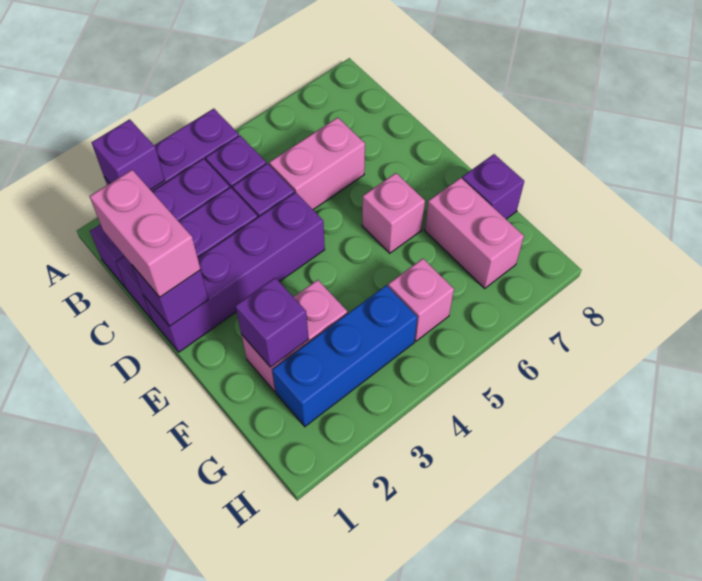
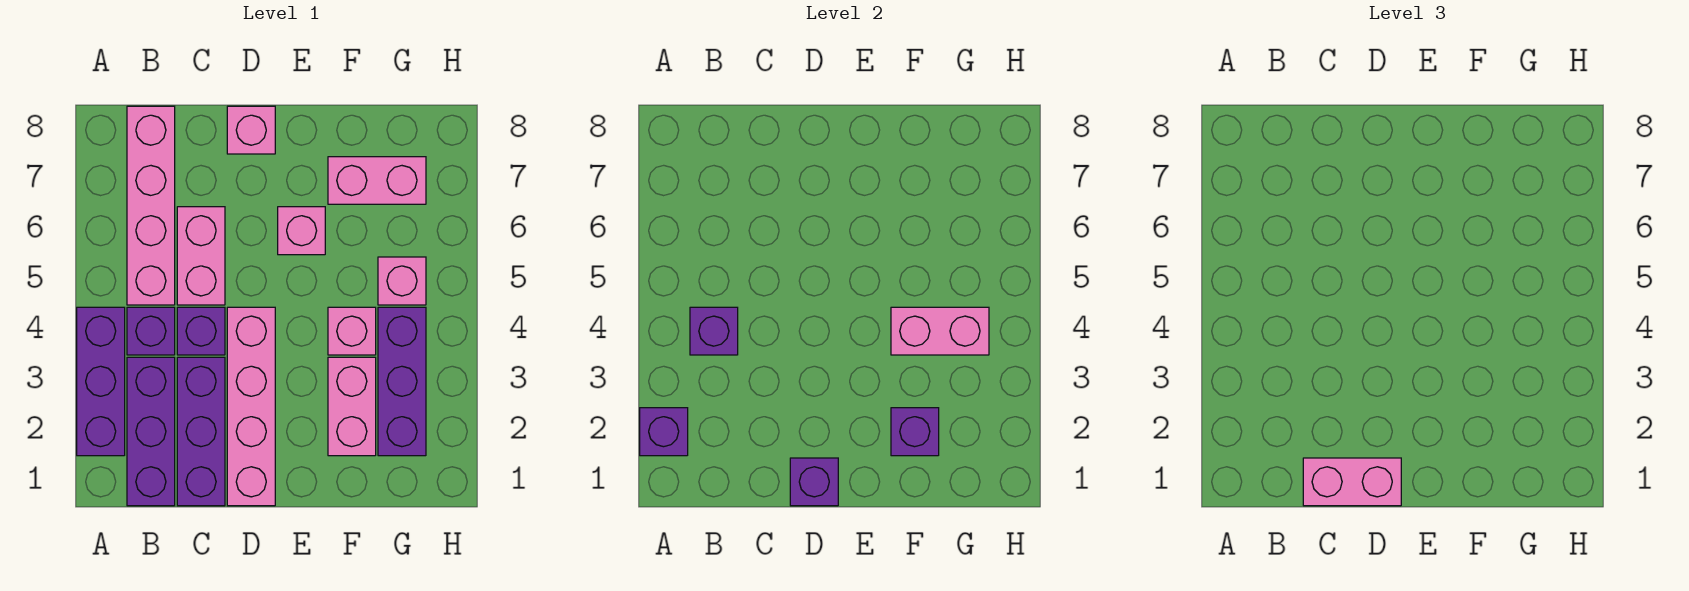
none -> pink brick B5:B8 level 1
purple brick D1:D4 level 1 -> pink brick D1:D4 level 1
none -> pink brick D8 level 1
none -> pink brick F4 level 1
none -> pink brick F4:G4 level 2
purple brick F8 level 1 -> purple brick B4 level 2
blue brick G2:G4 level 1 -> purple brick G2:G4 level 1

